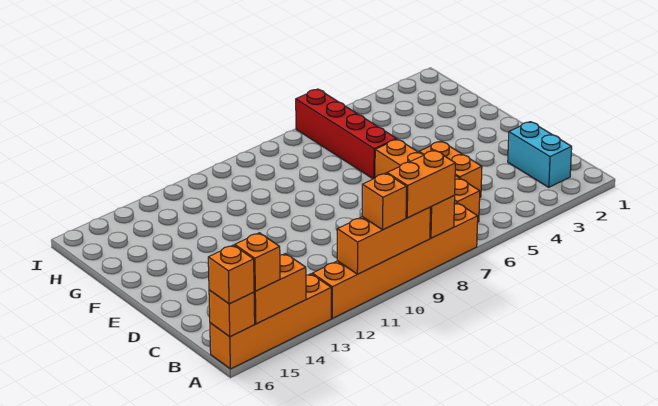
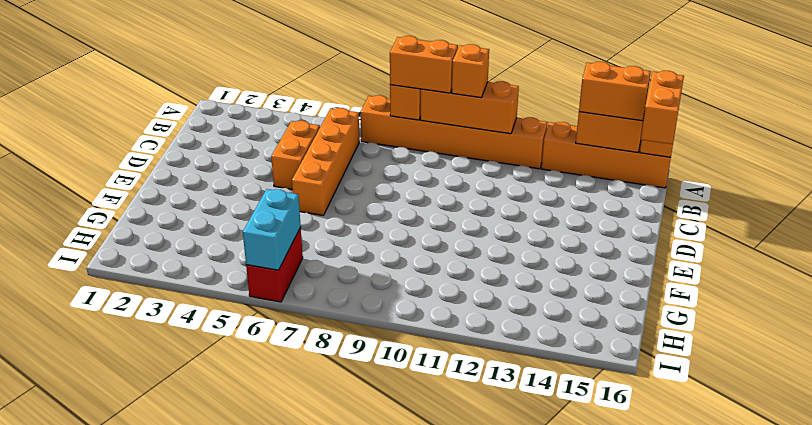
orange brick A15 level 3 -> orange brick A14:A15 level 3
orange brick A16 level 3 -> orange brick A16:B16 level 3
cyan brick B2:C2 level 1 -> cyan brick H6:I6 level 2
red brick F6:I6 level 1 -> red brick H6:I6 level 1

